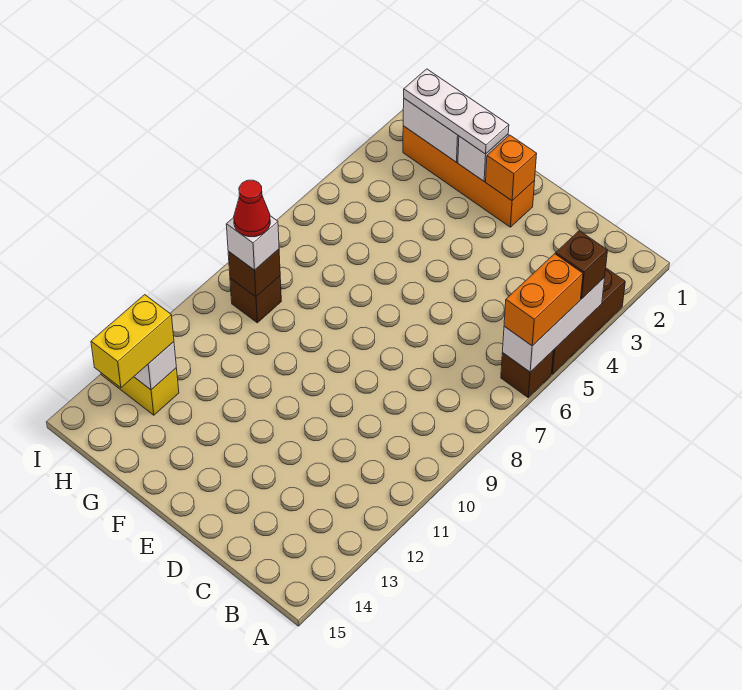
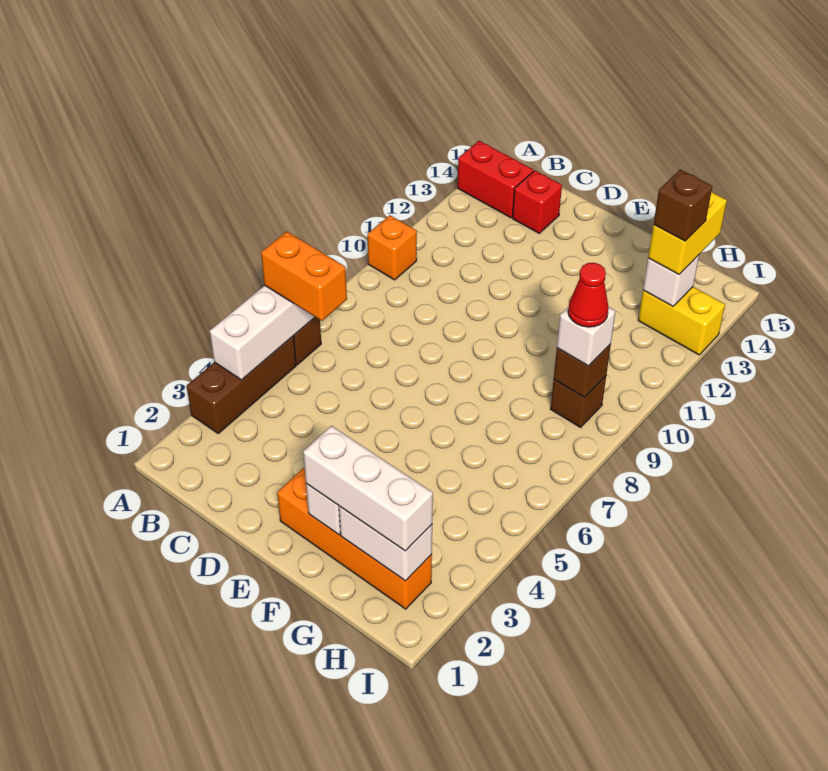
brown brick A4 level 3 -> brown brick H13 level 4
orange brick A5:A6 level 3 -> orange brick A6:B6 level 3
none -> red brick A14:B14 level 1
none -> red brick C14 level 1
orange brick E2 level 2 -> orange brick A10 level 1
white plate F2:H2 level 3 -> white brick F2:H2 level 3

